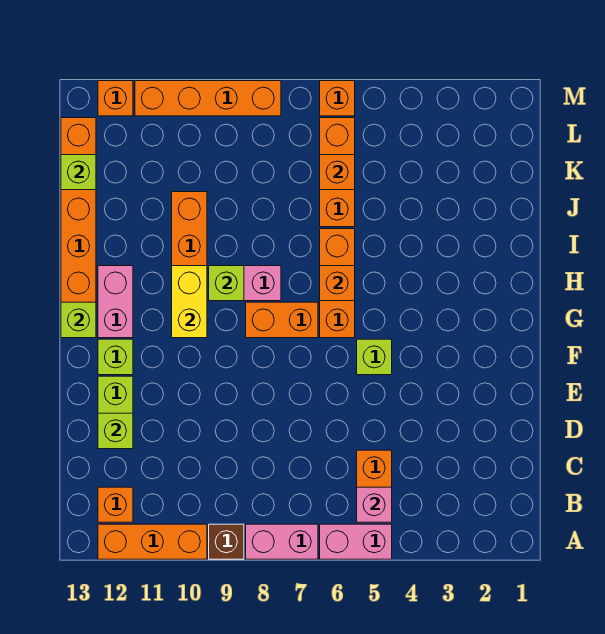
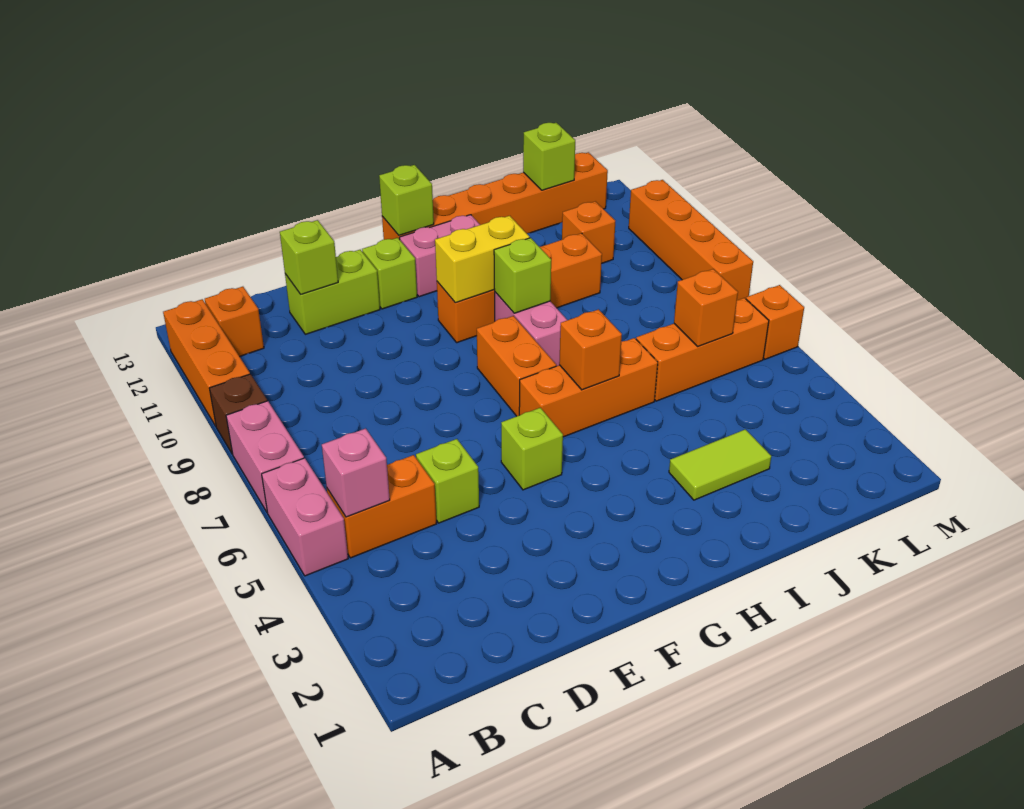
none -> lime brick D5 level 1
none -> lime tile I3:J3 level 1
orange brick M12 level 1 -> orange brick K11 level 1

